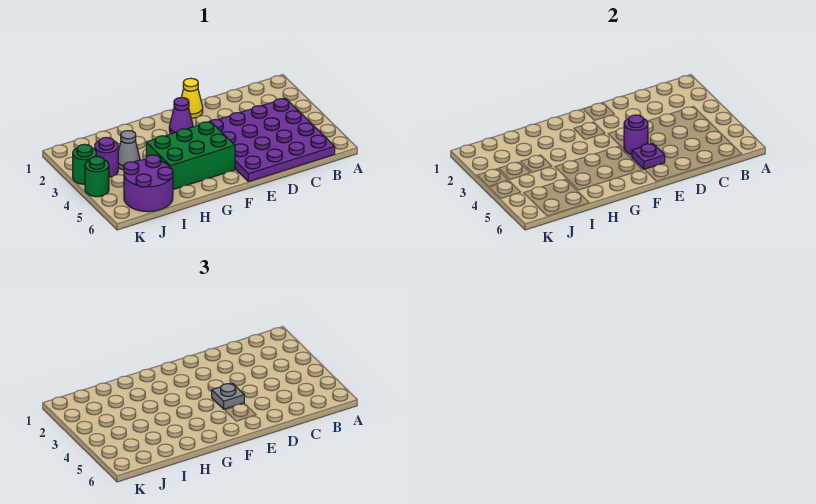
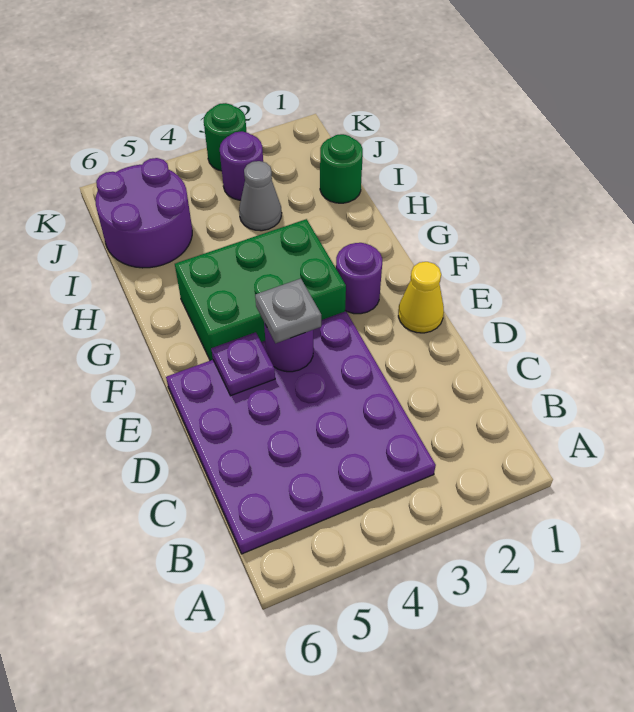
purple cone F2 level 1 -> purple round brick F2 level 1
green brick F4:H5 level 1 -> green brick F3:G5 level 1
green round brick K4 level 1 -> green round brick I1 level 1

